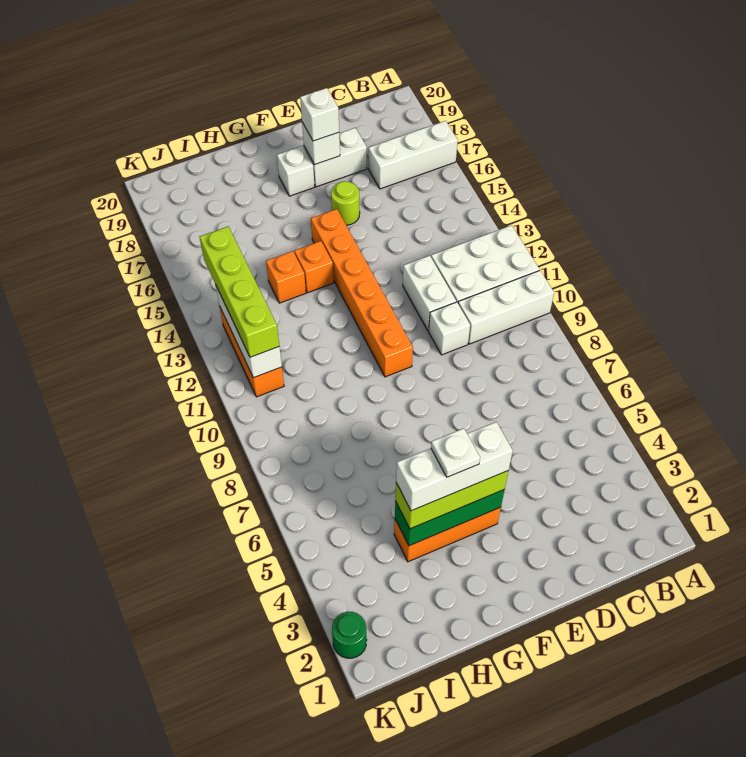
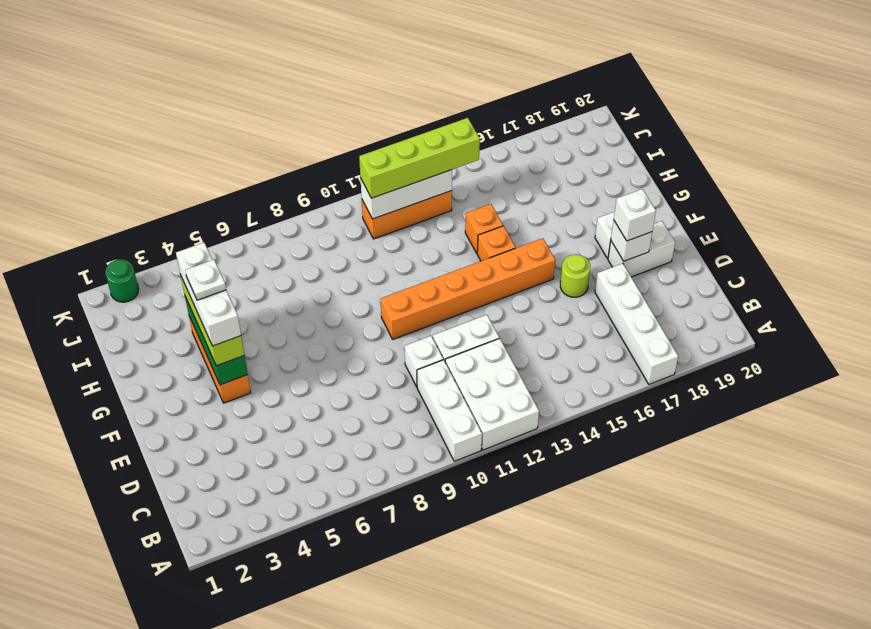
white brick A17:C17 level 1 -> white brick A17:D17 level 1
white brick D18:E18 level 1 -> white brick E18:E19 level 1

